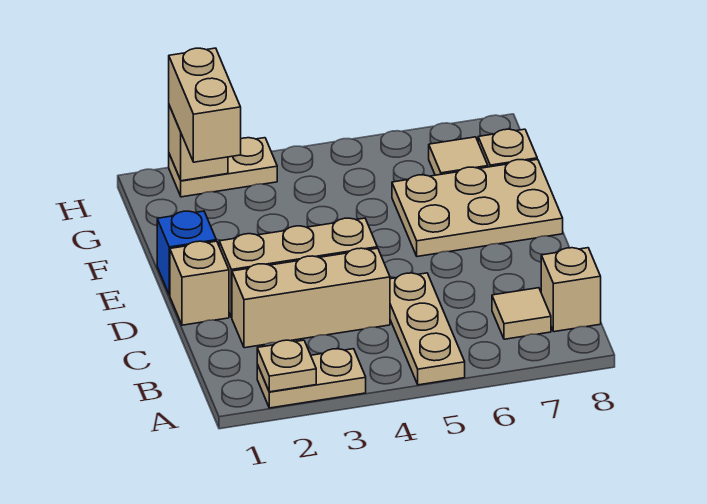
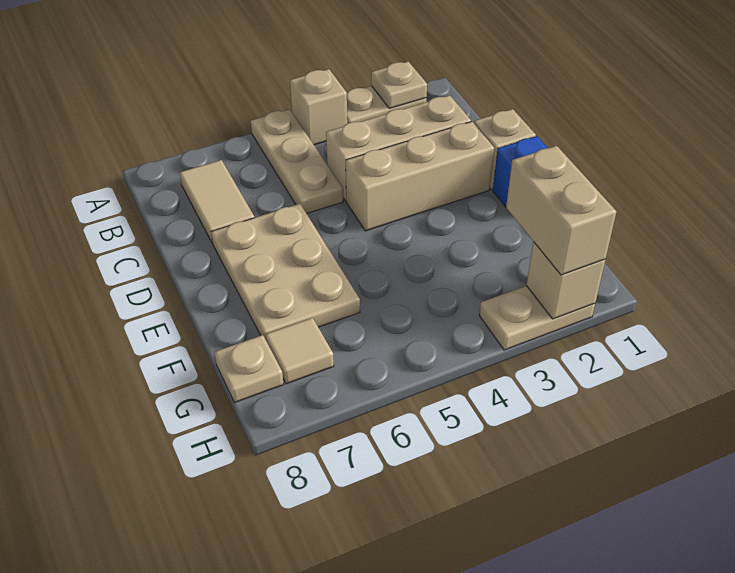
tan tile B7 level 1 -> tan tile B7:C7 level 1
tan brick B8 level 1 -> tan brick A4 level 1
tan plate E6:F8 level 1 -> tan plate D6:F7 level 1

